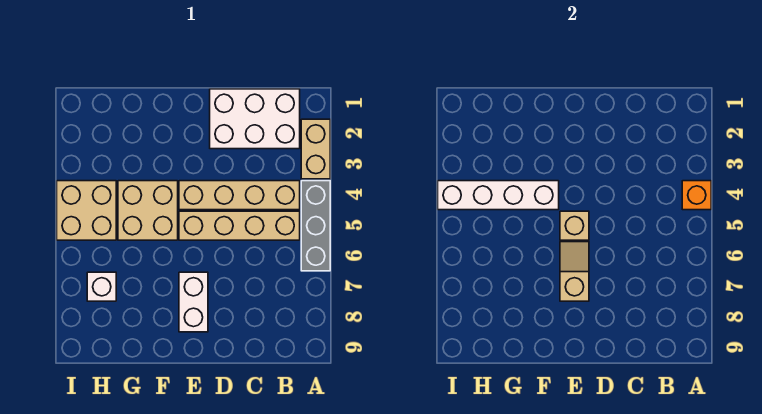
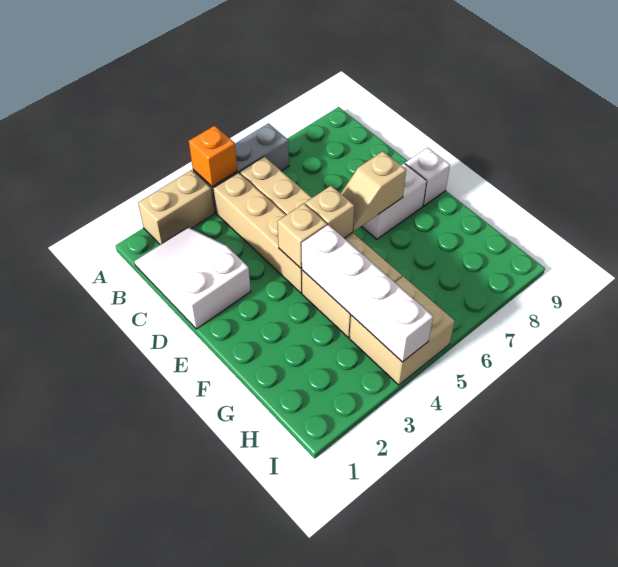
white brick B1:D2 level 1 -> white slope B1:D2 level 1 top D
none -> tan brick E4 level 2
white brick H7 level 1 -> white brick E9 level 1

